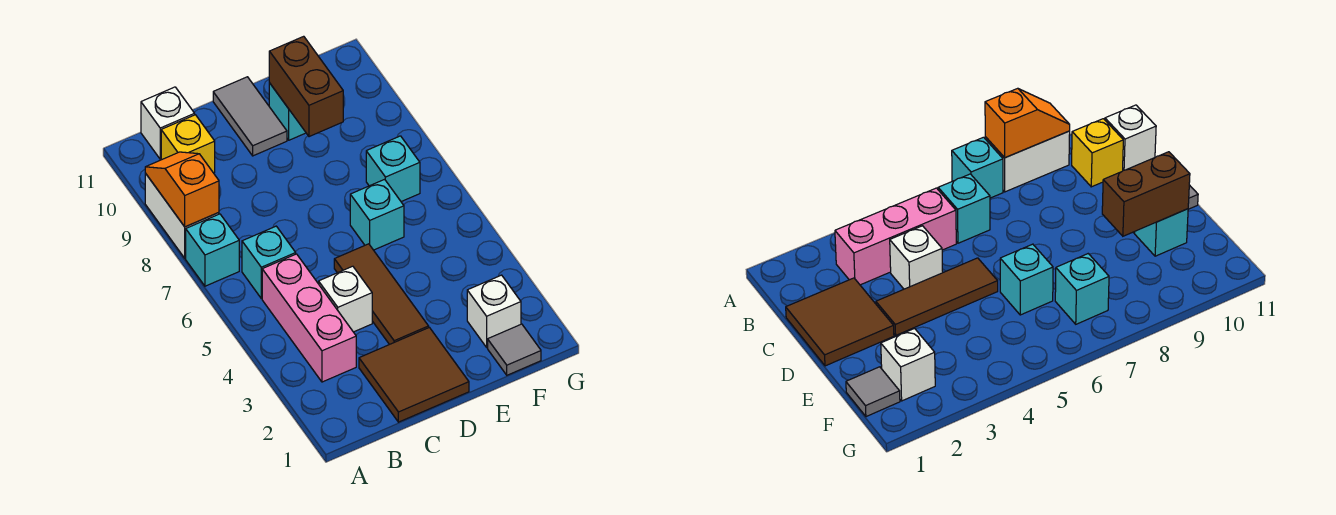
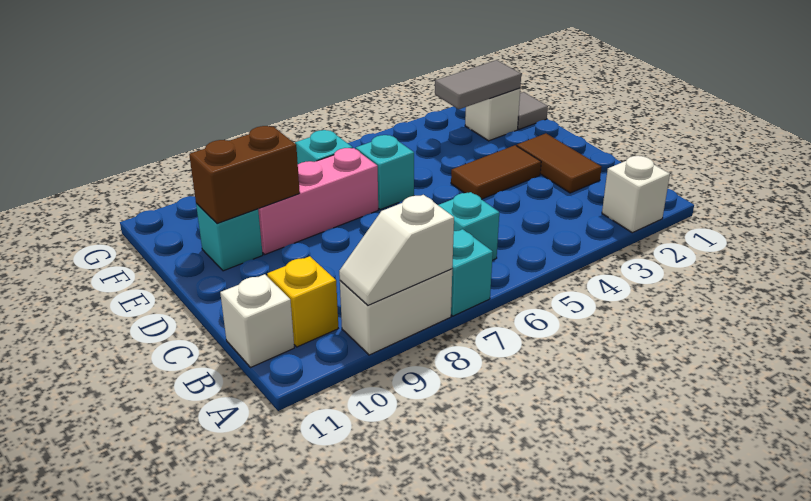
orange slope A8:A9 level 2 top 8 -> white slope A8:A9 level 2 top 8
pink brick B3:B5 level 1 -> pink brick E7:E9 level 1
brown tile C1:D2 level 1 -> brown tile C2:D2 level 1
white brick C4 level 1 -> white brick A2 level 1
brown tile D3:D5 level 1 -> brown tile D3:D4 level 1
grey tile D10:D11 level 1 -> grey tile F2:F3 level 2

